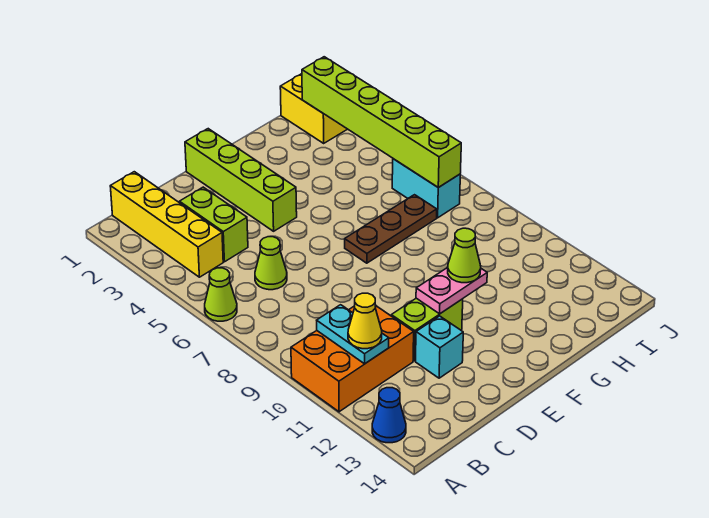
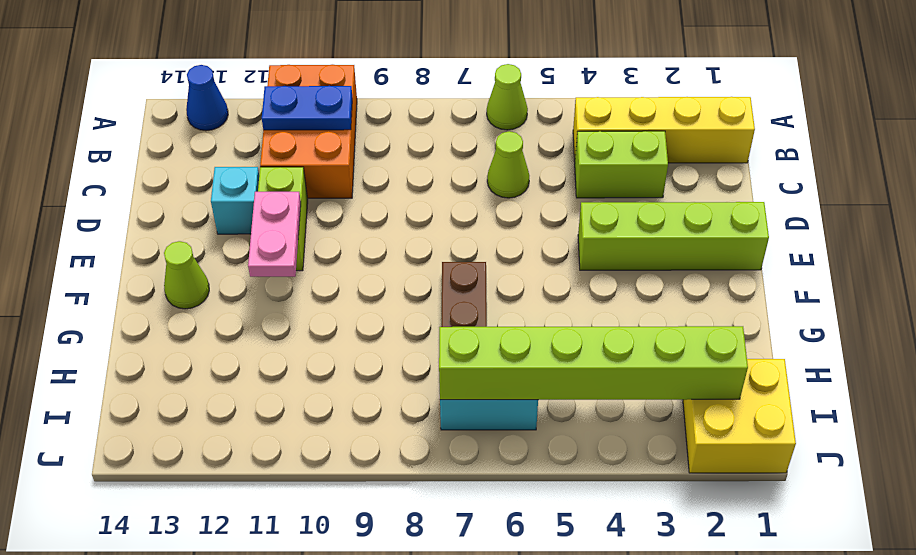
cyan plate B10:B11 level 2 -> blue plate B10:B11 level 2
yellow cone B11 level 3 -> none
lime cone F11 level 3 -> lime cone F13 level 1

